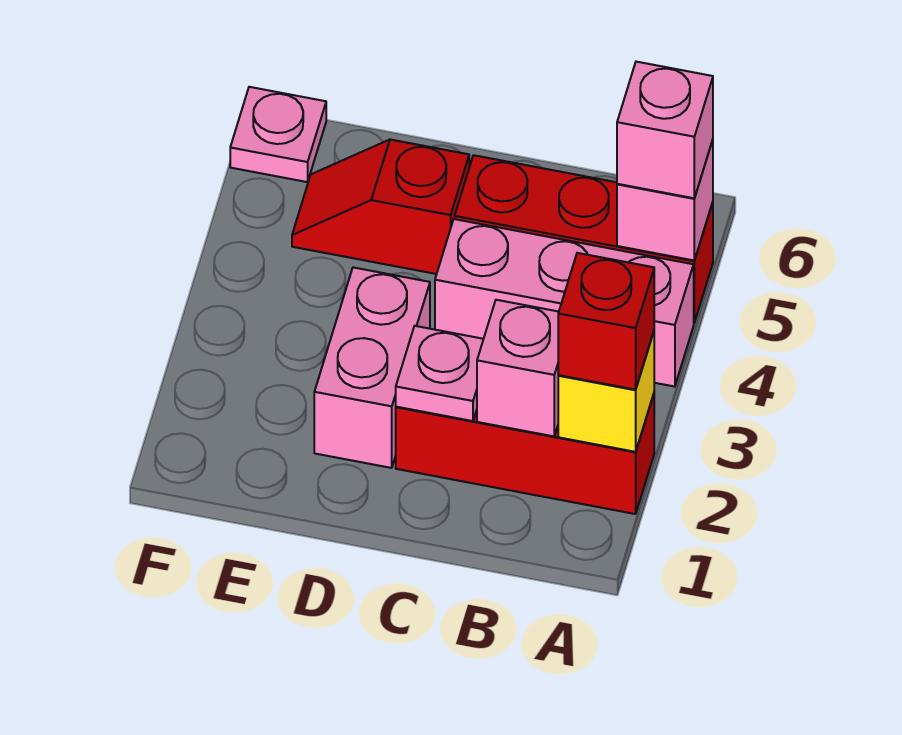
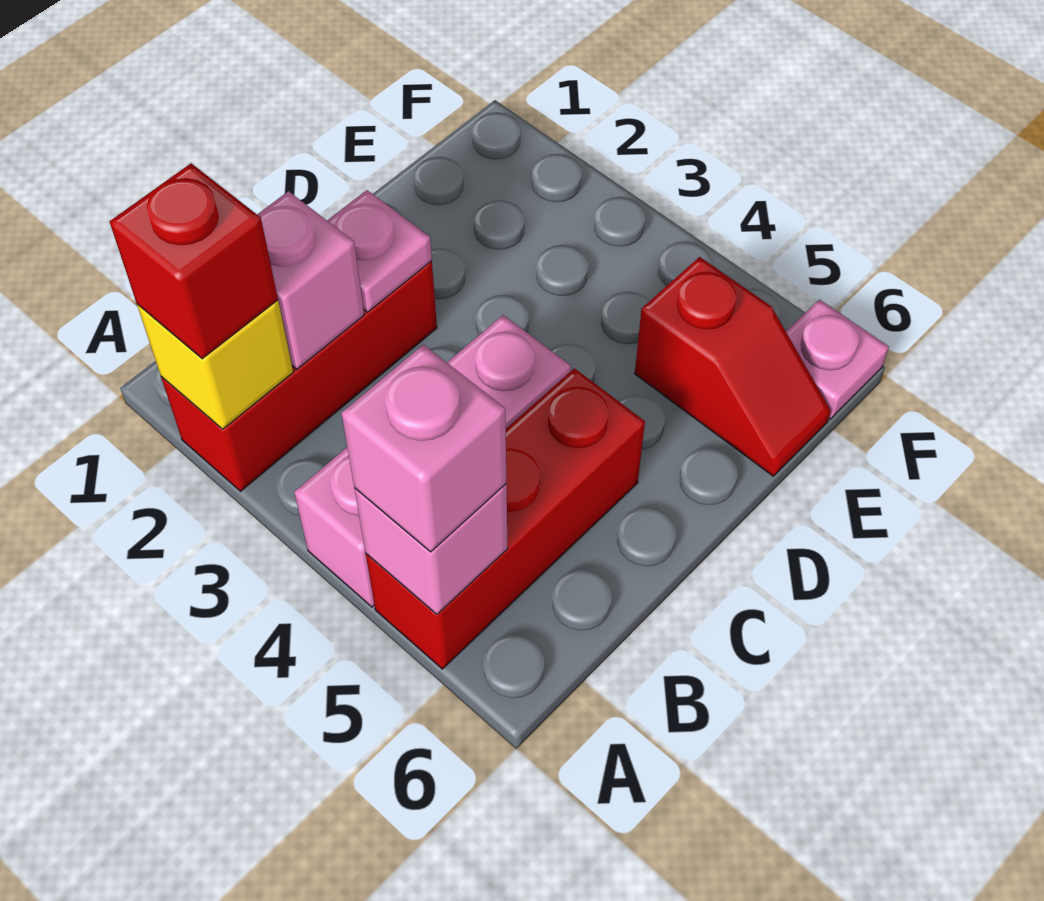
pink brick D2:D3 level 1 -> none
red slope D5:E5 level 1 top D -> red slope E5:E6 level 1 top 5

